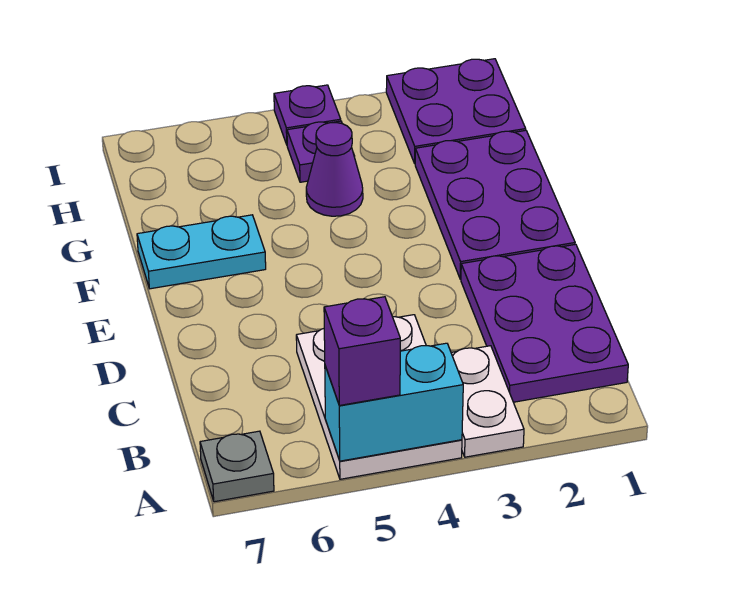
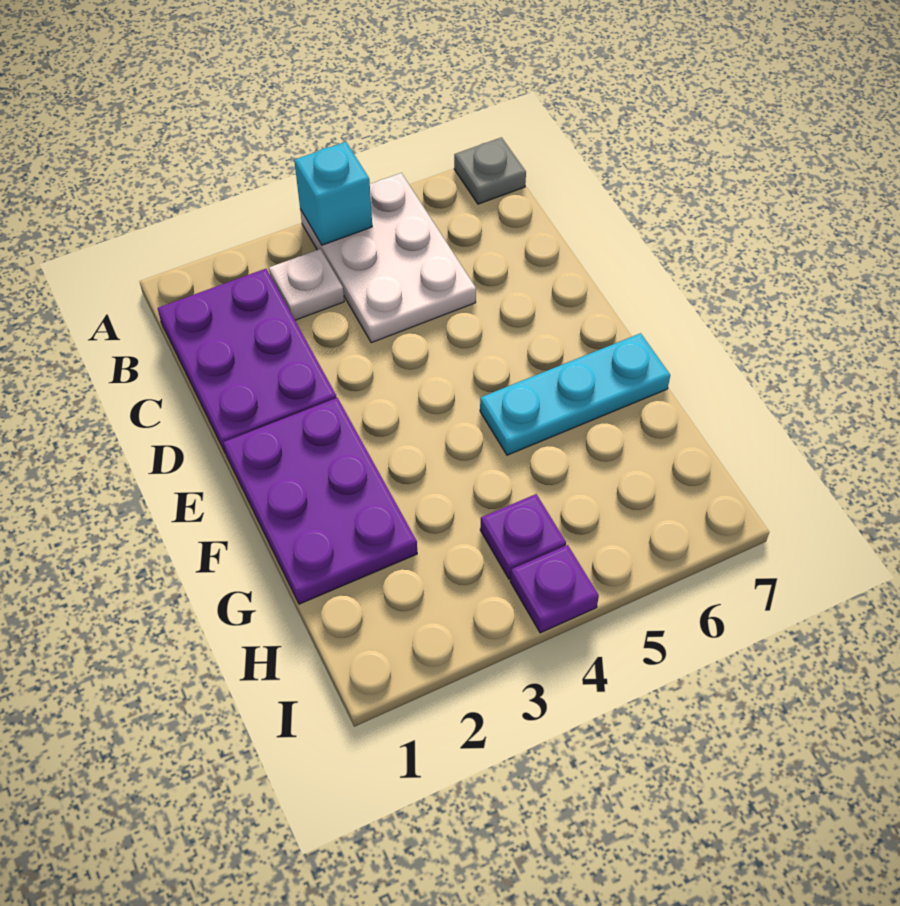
white plate A3:B3 level 1 -> white plate B3 level 1
cyan brick A4:A5 level 2 -> cyan brick A4 level 2
purple brick A5 level 3 -> none
cyan plate F6:F7 level 1 -> cyan plate F5:F7 level 1
purple cone G4 level 1 -> none
purple plate H1:I2 level 1 -> none

